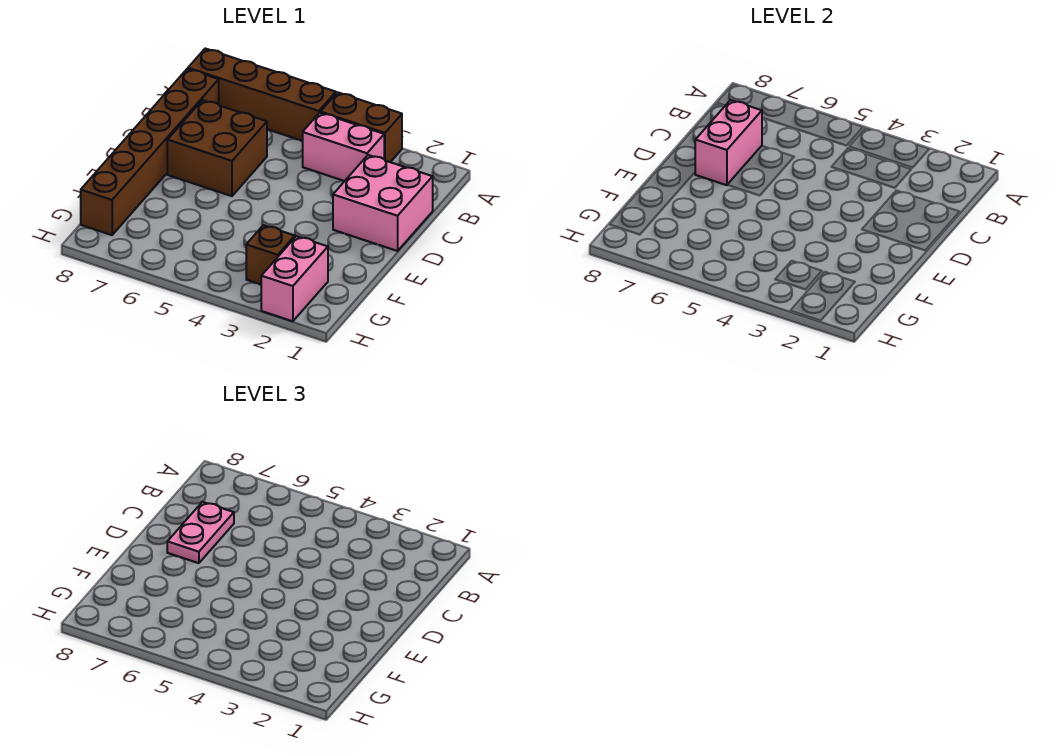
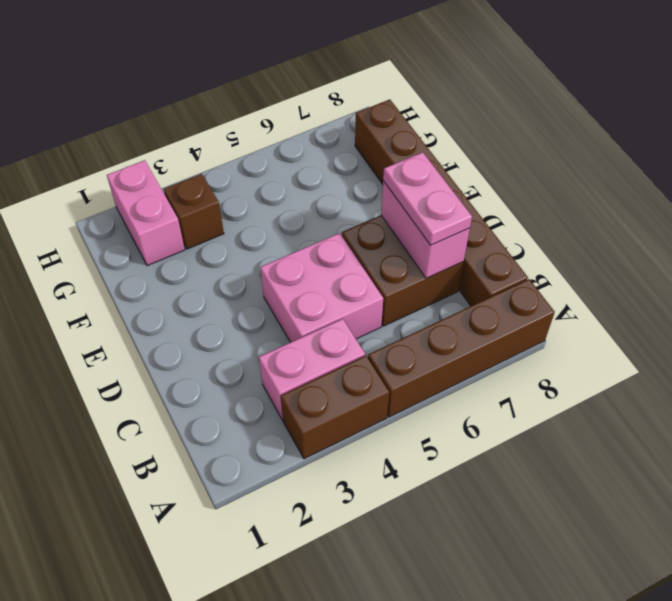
pink brick C1:D2 level 1 -> pink brick C4:D5 level 1

